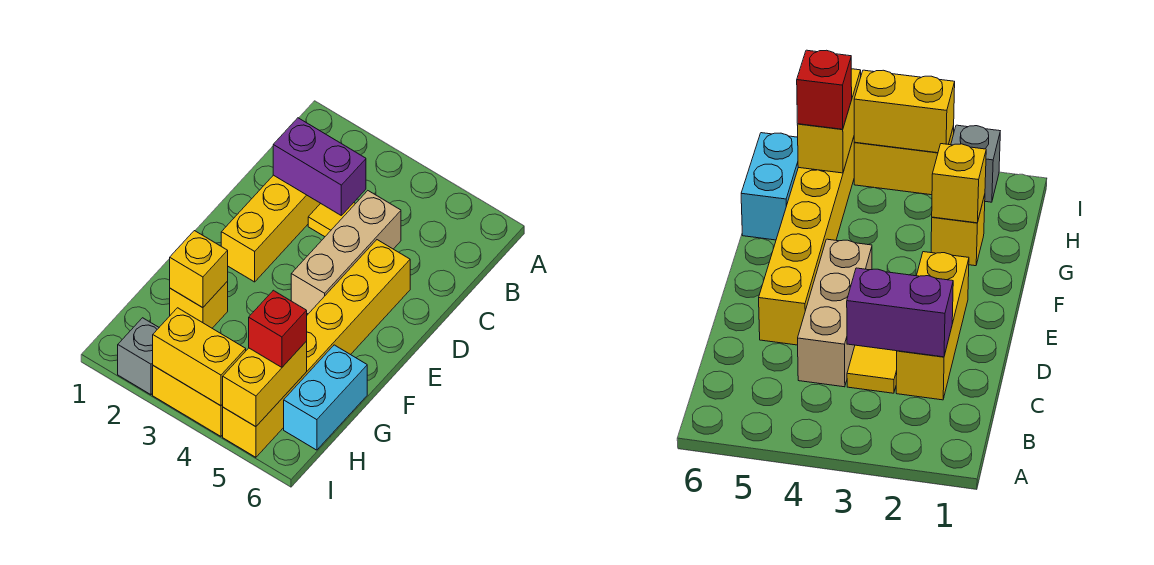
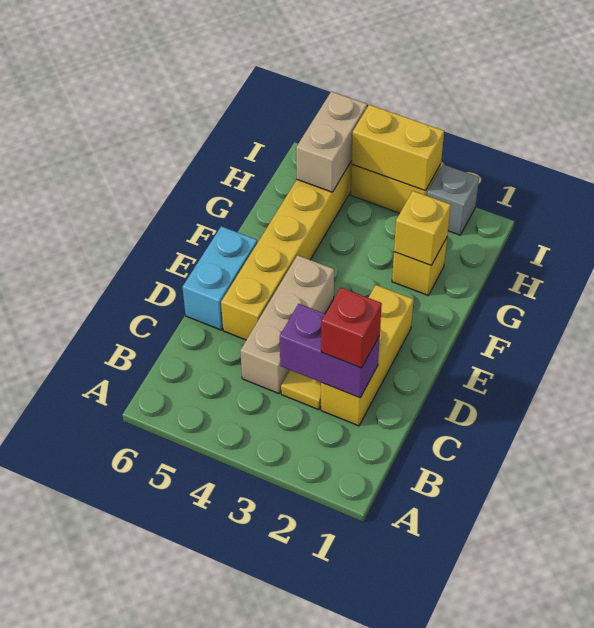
cyan brick G6:H6 level 1 -> cyan brick D6:E6 level 1
yellow brick H5:I5 level 2 -> tan brick H5:I5 level 2
red brick H5 level 3 -> red brick C2 level 3

